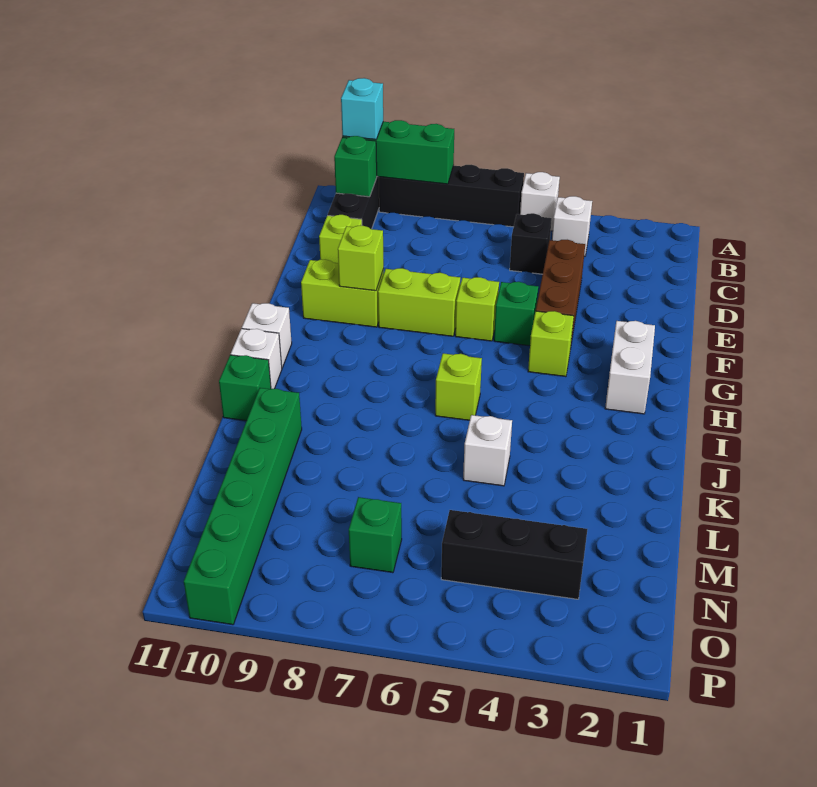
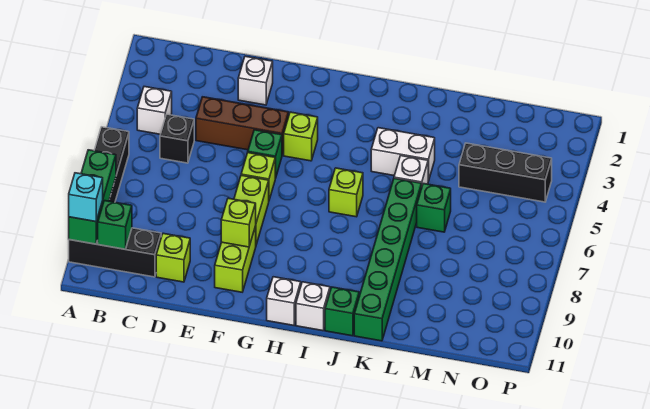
white brick A5 level 1 -> white brick E2 level 1
white brick G2:H2 level 1 -> white brick J4:K4 level 1
green brick K10:P10 level 1 -> green brick K6:K11 level 1
black brick N3:N5 level 1 -> black brick M4:O4 level 1
green brick N7 level 1 -> green brick L6 level 1

